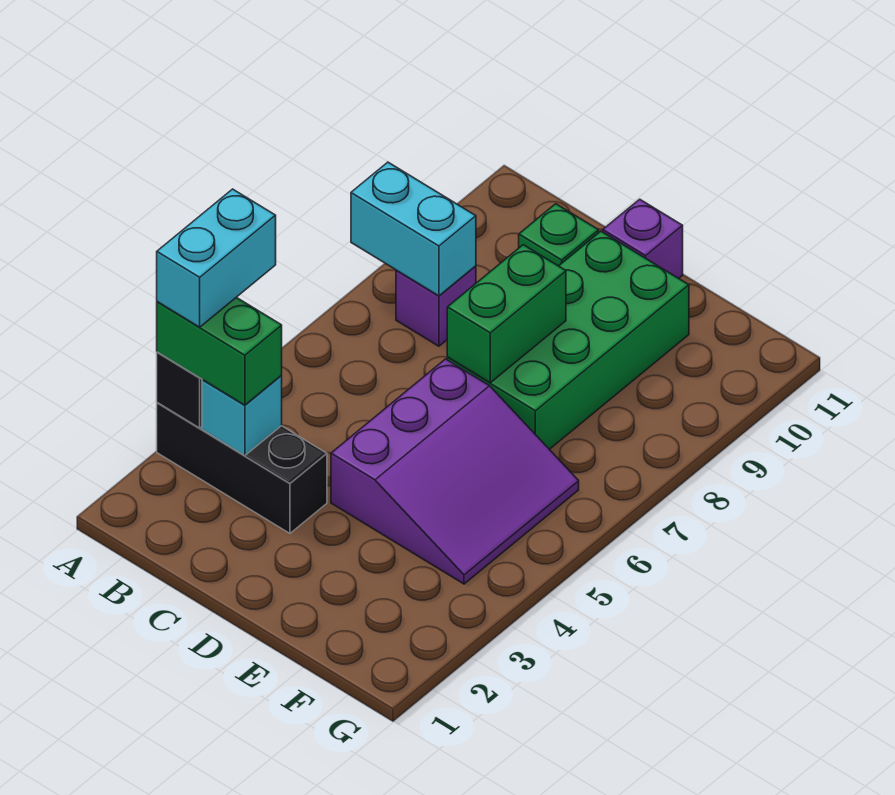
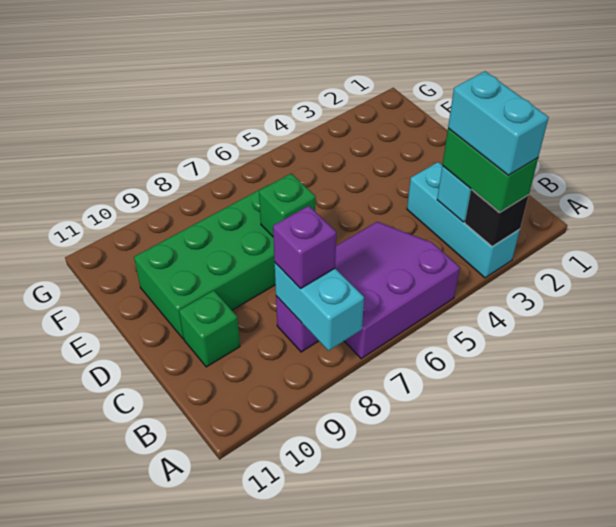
black brick A3:C3 level 1 -> cyan brick A3:C3 level 1
cyan brick A3:A4 level 4 -> cyan brick A3:B3 level 4
purple slope D4:F6 level 1 top D -> purple slope A5:C7 level 1 top A
green brick D7:D8 level 2 -> green brick D7 level 2
purple brick D11 level 1 -> purple brick B8 level 3

